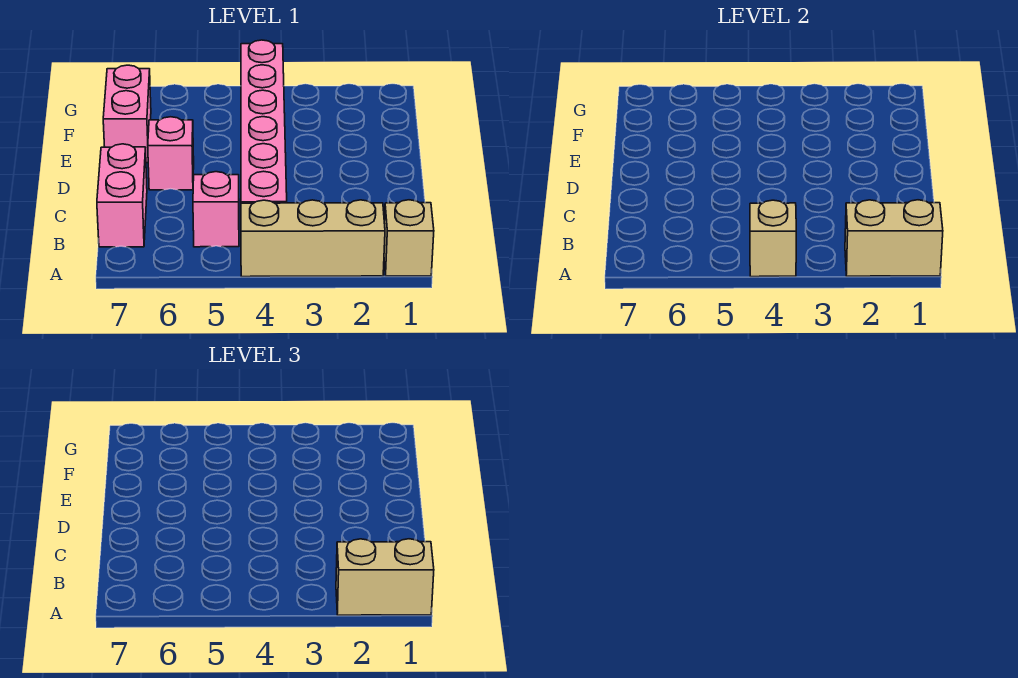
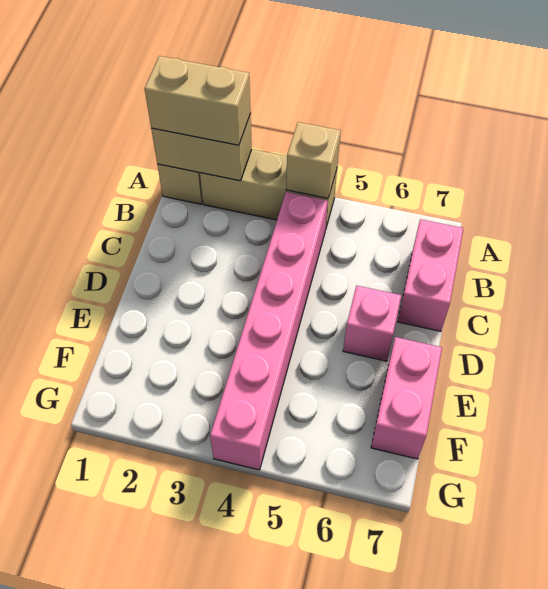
pink brick B5 level 1 -> none

